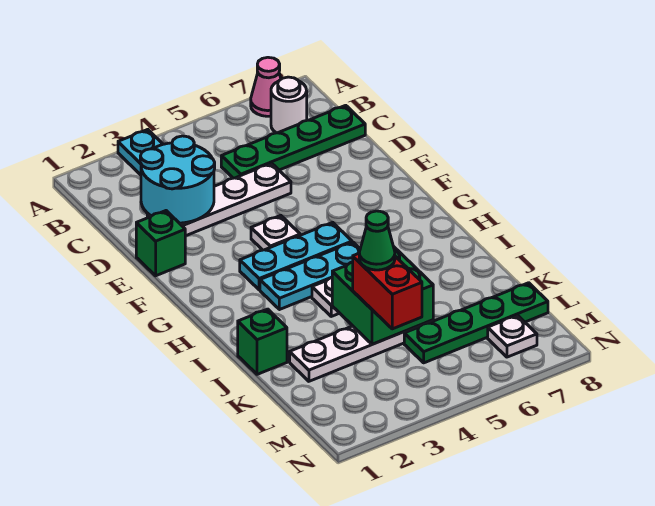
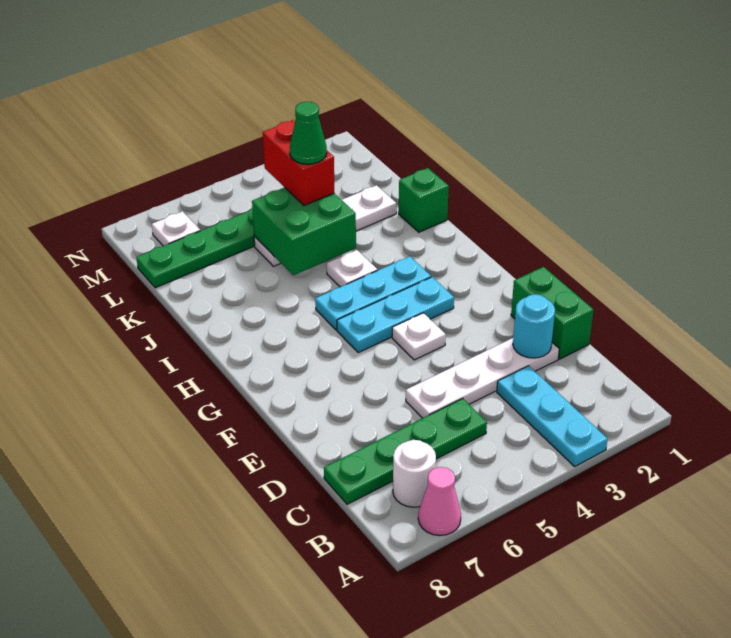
cyan round brick C2:D3 level 2 -> cyan round brick D2 level 2
green brick E1 level 1 -> green brick D1:E1 level 1

